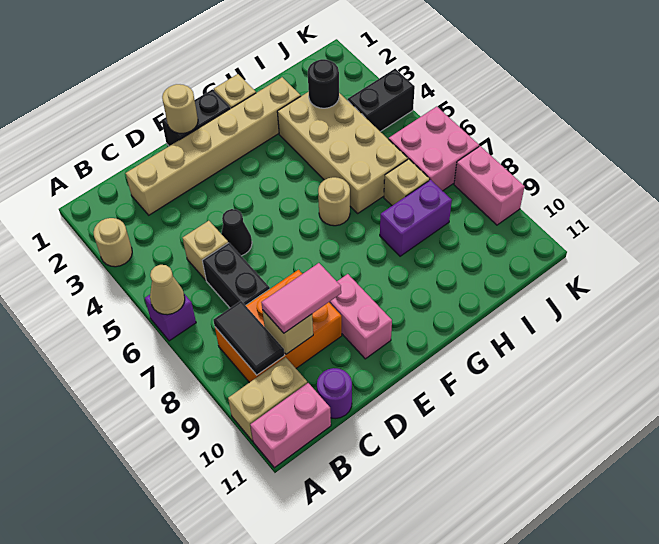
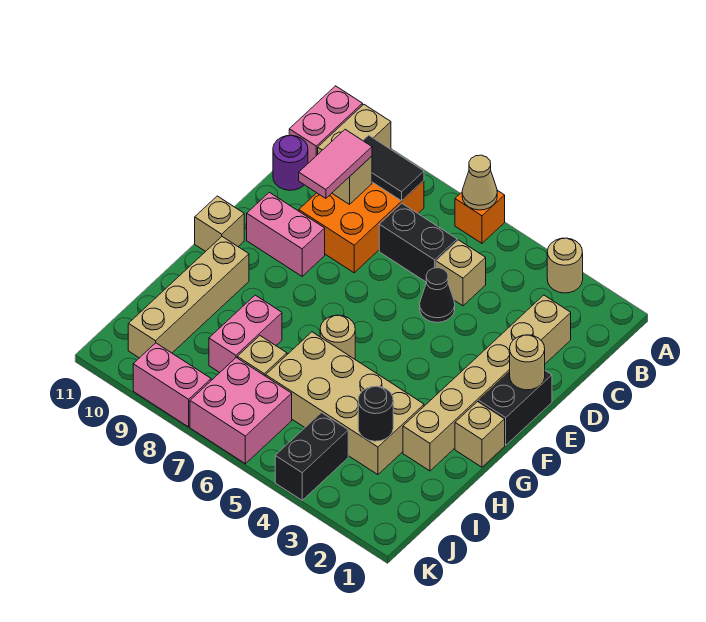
purple brick A6 level 1 -> orange brick A6 level 1
none -> tan brick F11 level 1
none -> tan brick G10:J10 level 1
purple brick H8:I8 level 1 -> pink brick H8:I8 level 1

